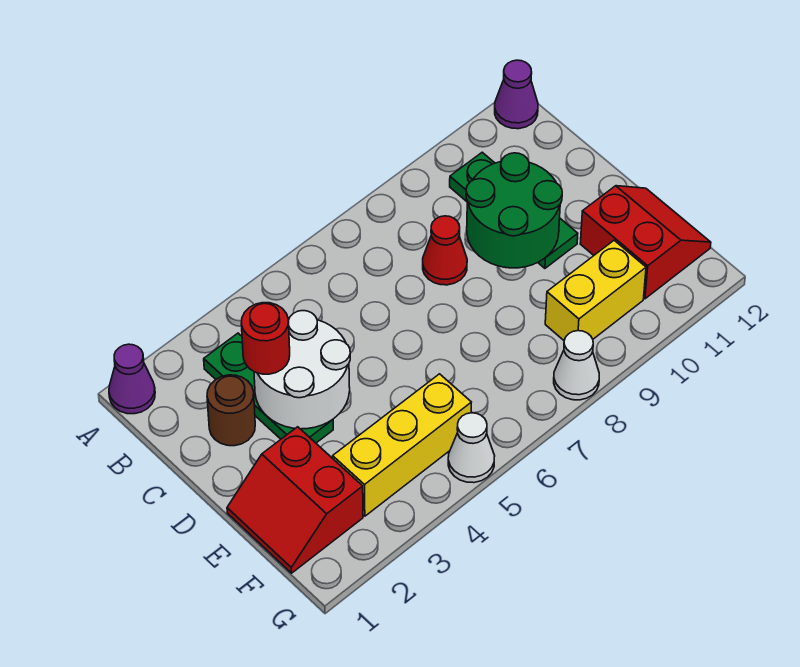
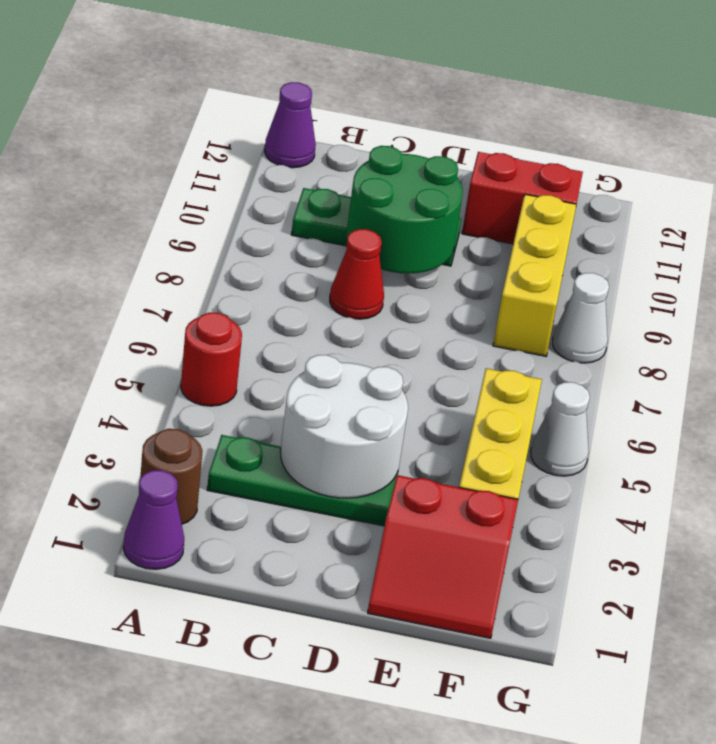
brown round brick C2 level 1 -> brown round brick A2 level 1
red round brick C3 level 3 -> red round brick A5 level 1
yellow brick F9:F10 level 1 -> yellow brick F8:F10 level 1

